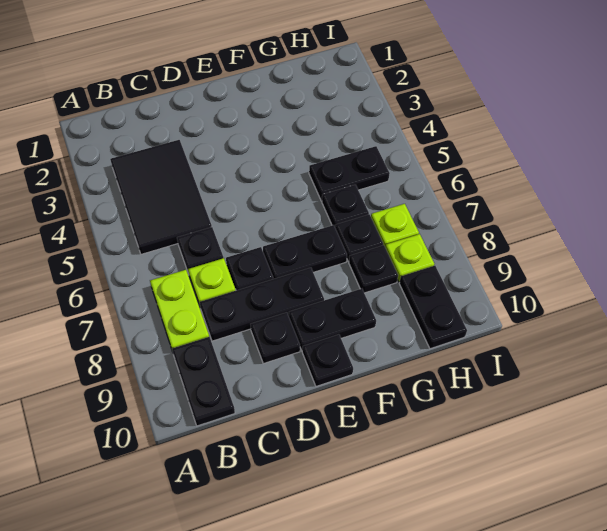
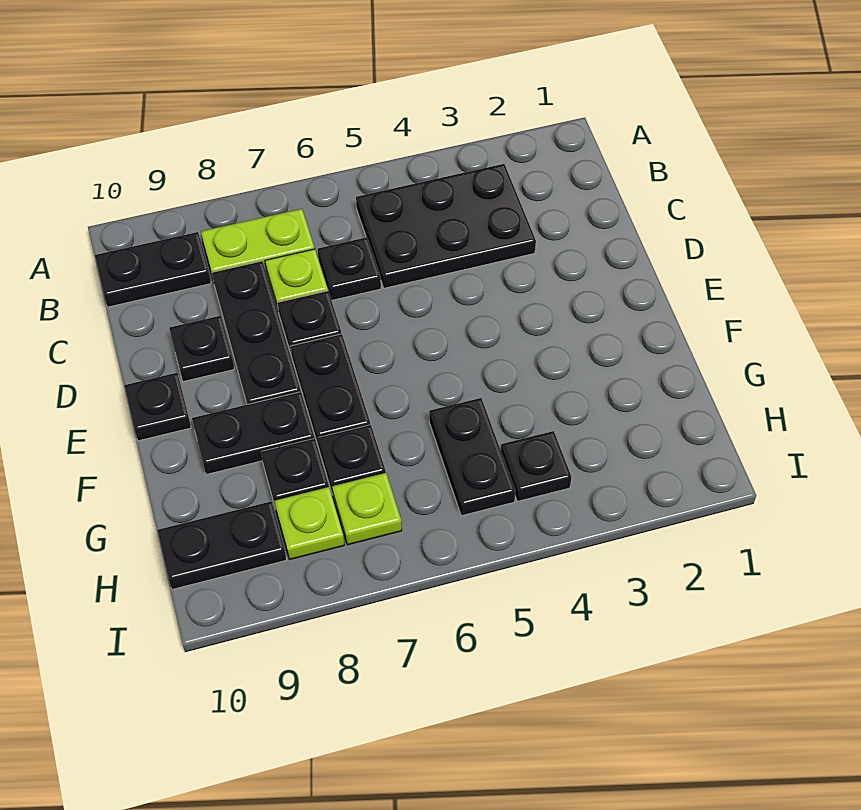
black tile B3:C5 level 1 -> black plate B3:C5 level 1
black plate E9:F9 level 1 -> black plate F8:F9 level 1
black plate G6 level 1 -> black plate H4 level 1

